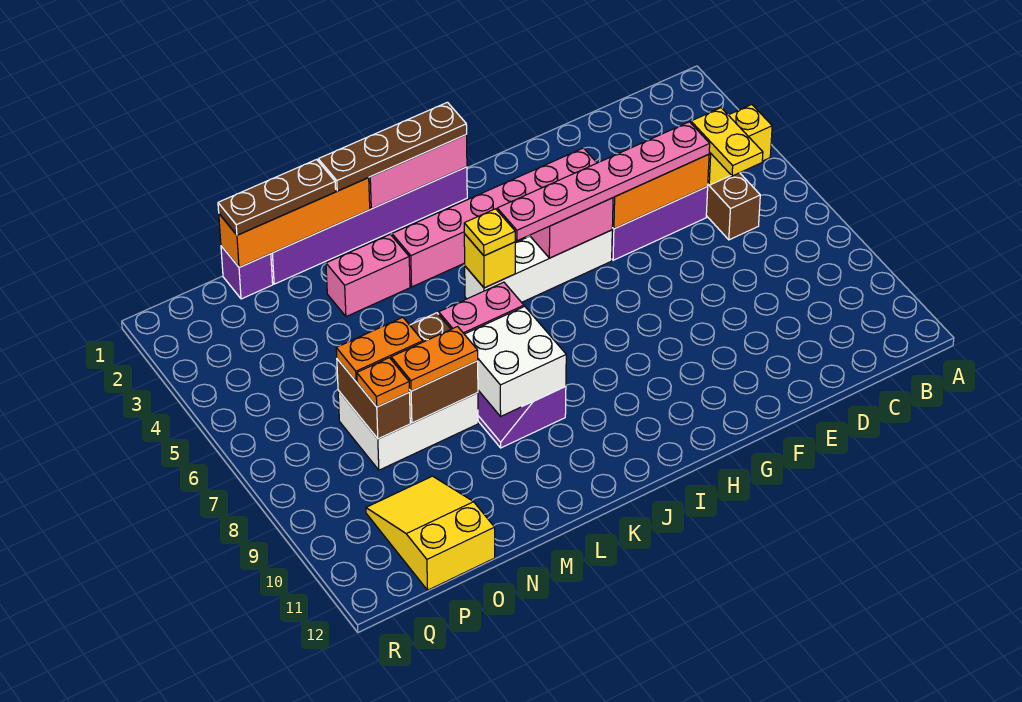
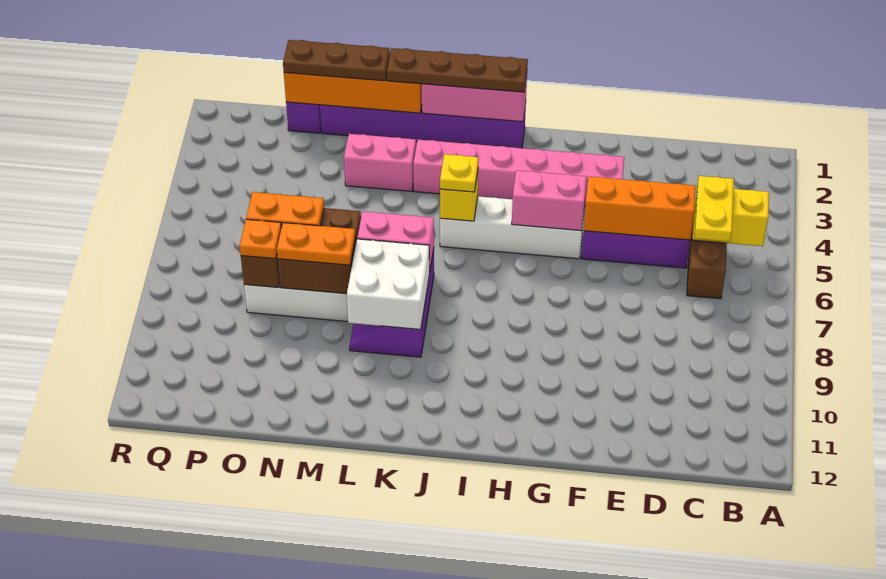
pink plate D5:I5 level 3 -> none
yellow slope O10:P12 level 1 top 12 -> none

